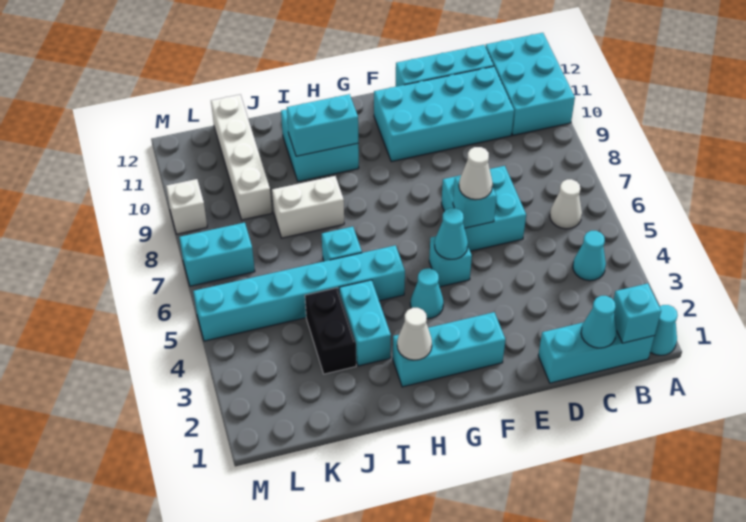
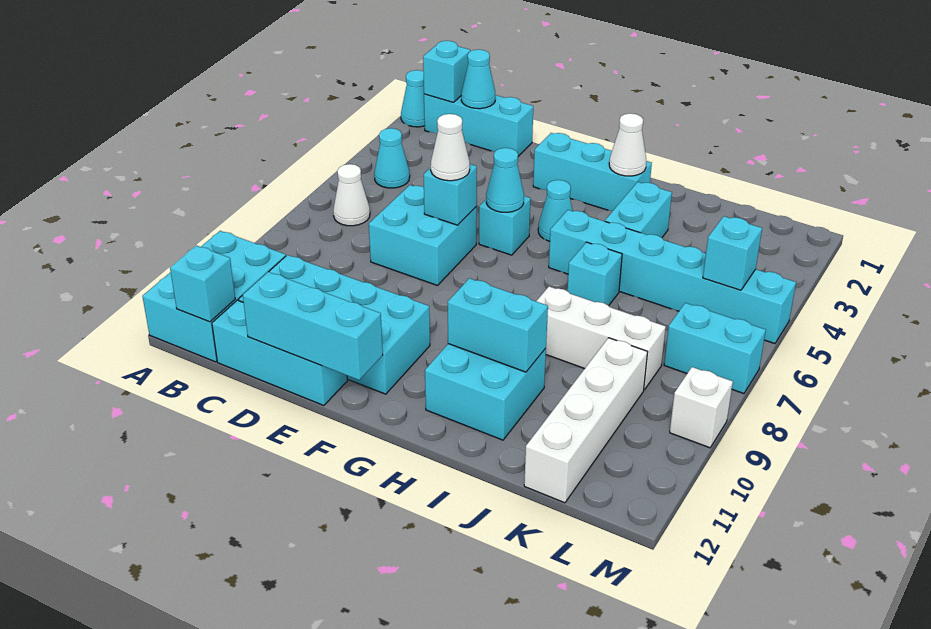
none -> cyan brick B12 level 2
none -> cyan brick D12:F12 level 2
white brick I8:J8 level 1 -> white brick I8:K8 level 1
black brick J3:J4 level 1 -> none
none -> cyan brick L5 level 2

